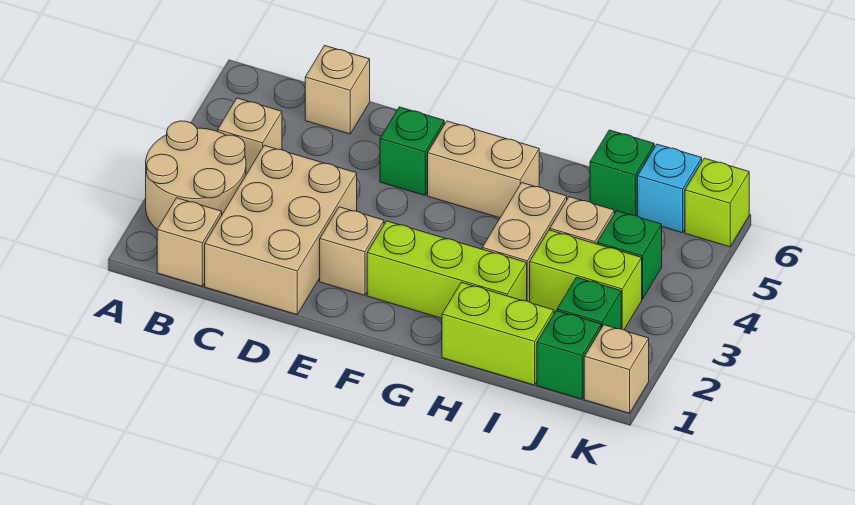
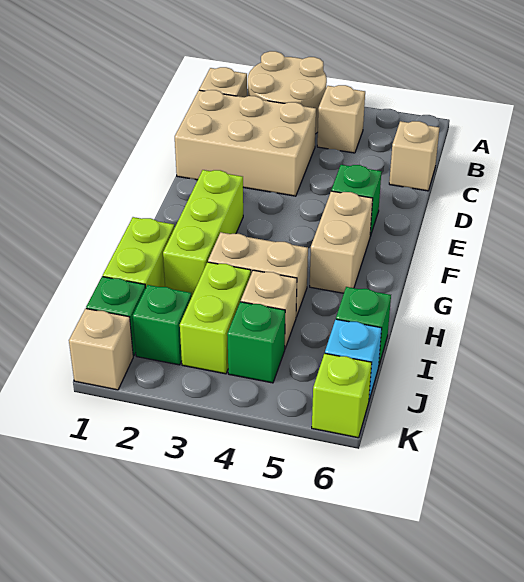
tan brick E2 level 1 -> none

